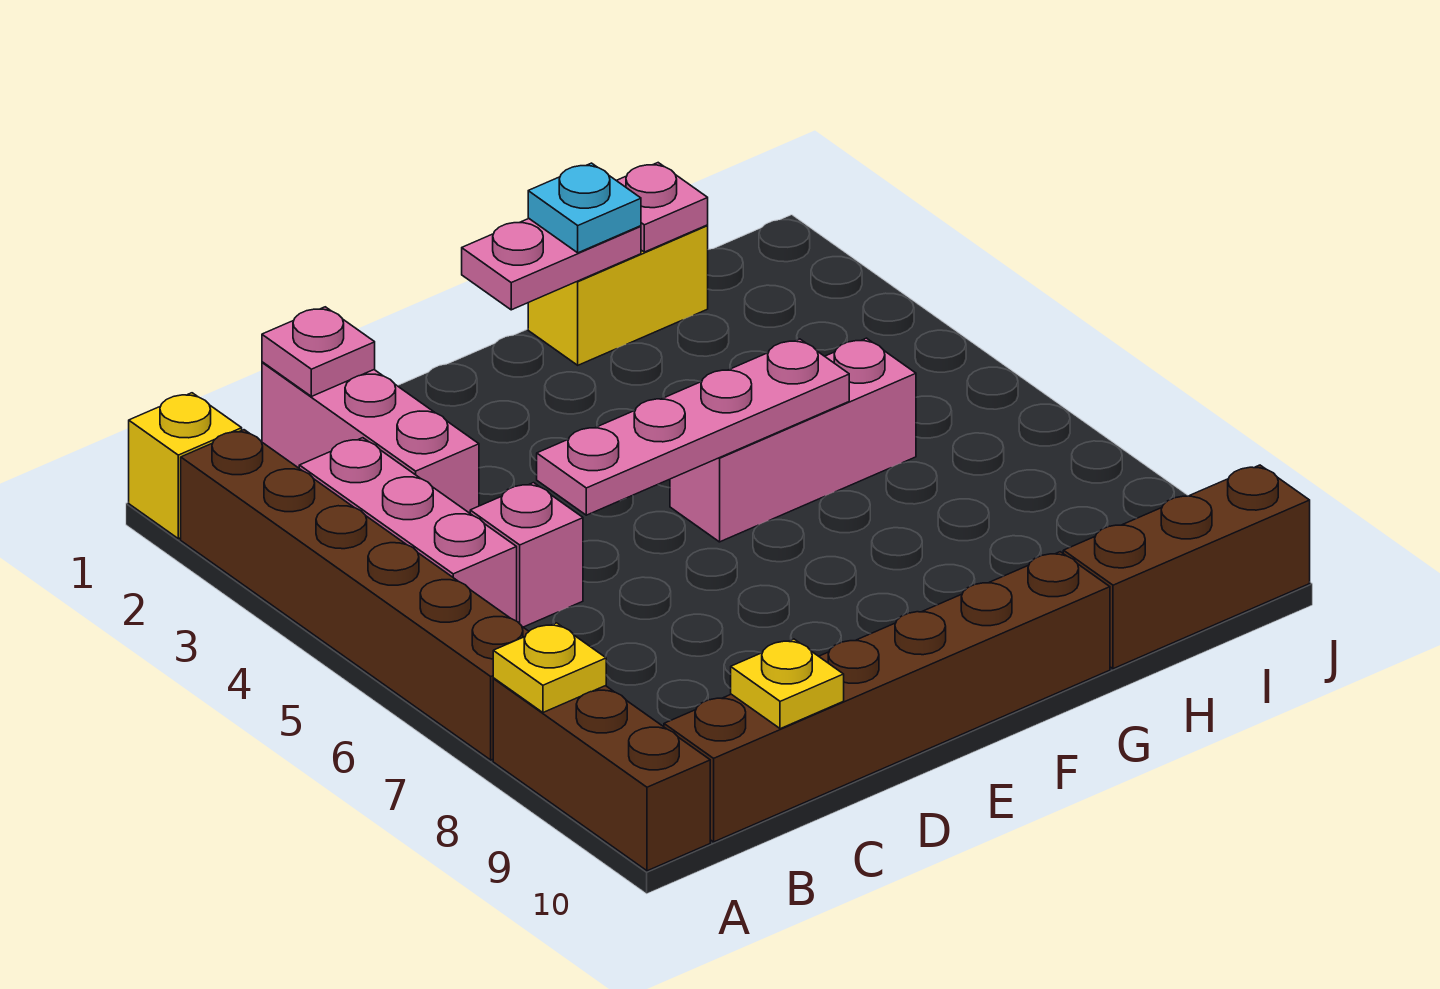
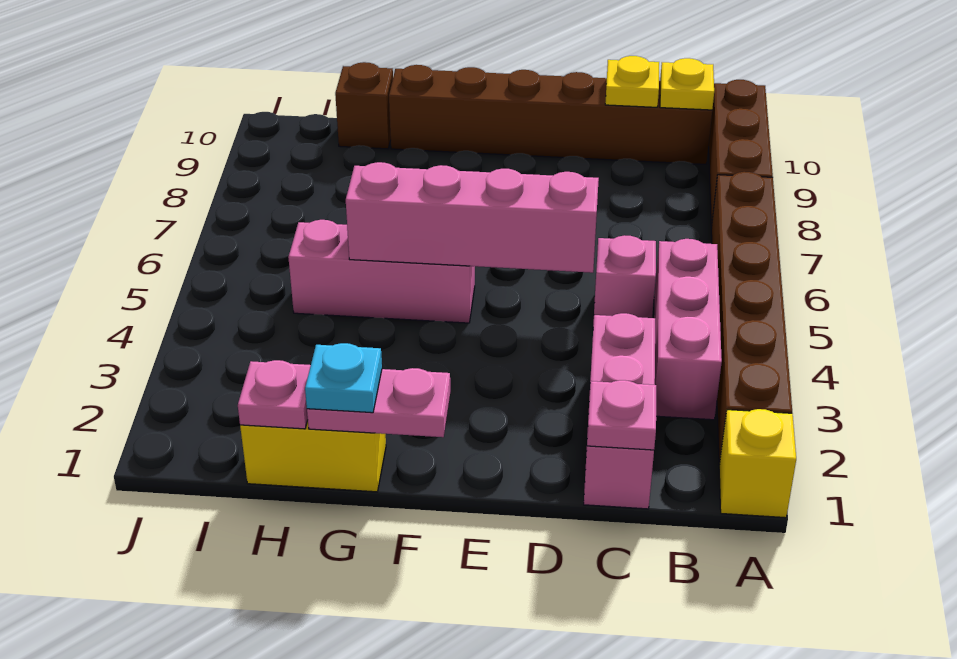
yellow plate A8 level 2 -> yellow plate B10 level 2
pink plate D5:G5 level 2 -> pink brick D5:G5 level 2
brown brick H10:J10 level 1 -> brown brick H10 level 1

